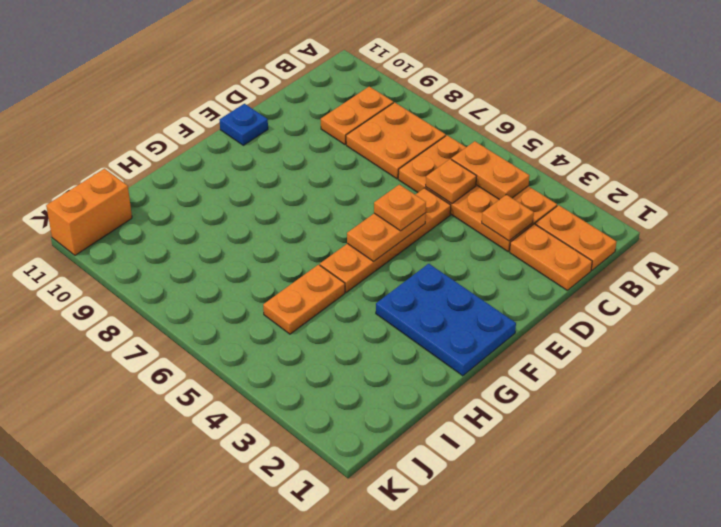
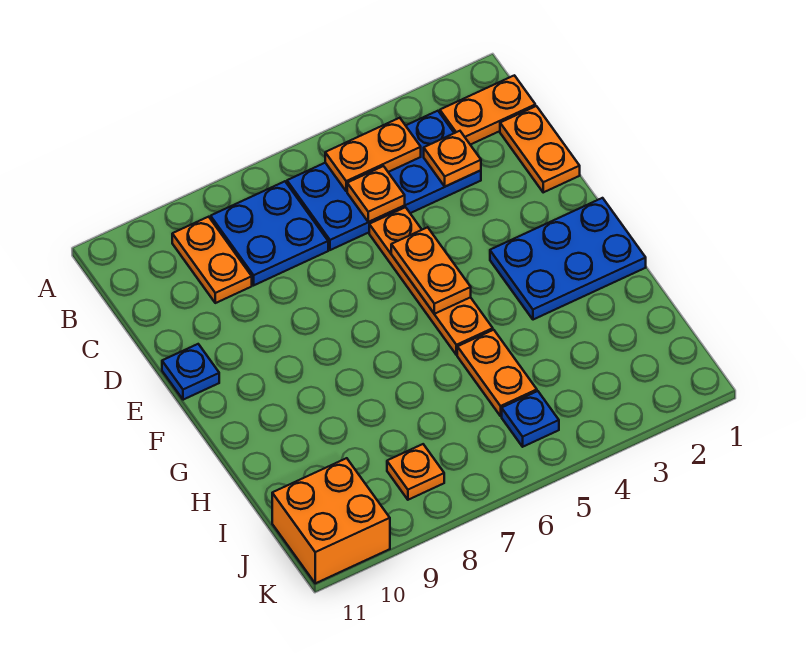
orange plate B3:C6 level 1 -> blue plate B3:C6 level 1
orange plate B7:C8 level 1 -> blue plate B7:C8 level 1
orange plate C1:C2 level 1 -> orange plate C1:D1 level 1
orange plate E5 level 3 -> orange plate J8 level 1
none -> blue plate J5 level 1
orange brick J11:K11 level 1 -> orange brick J10:K11 level 1

